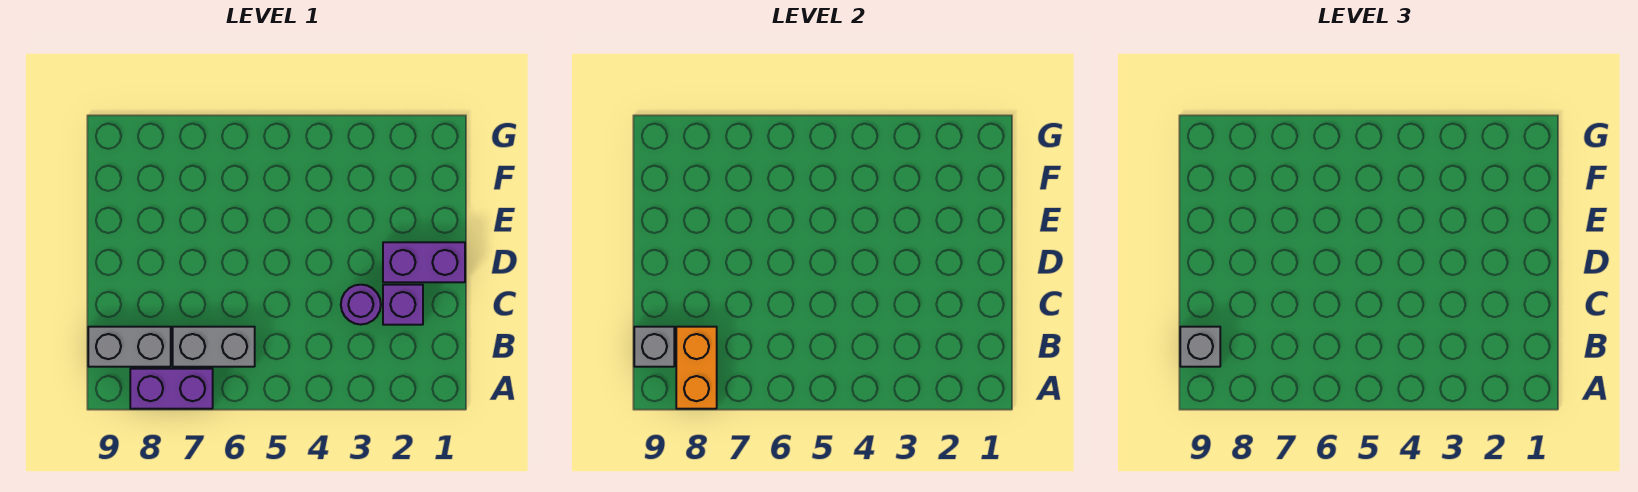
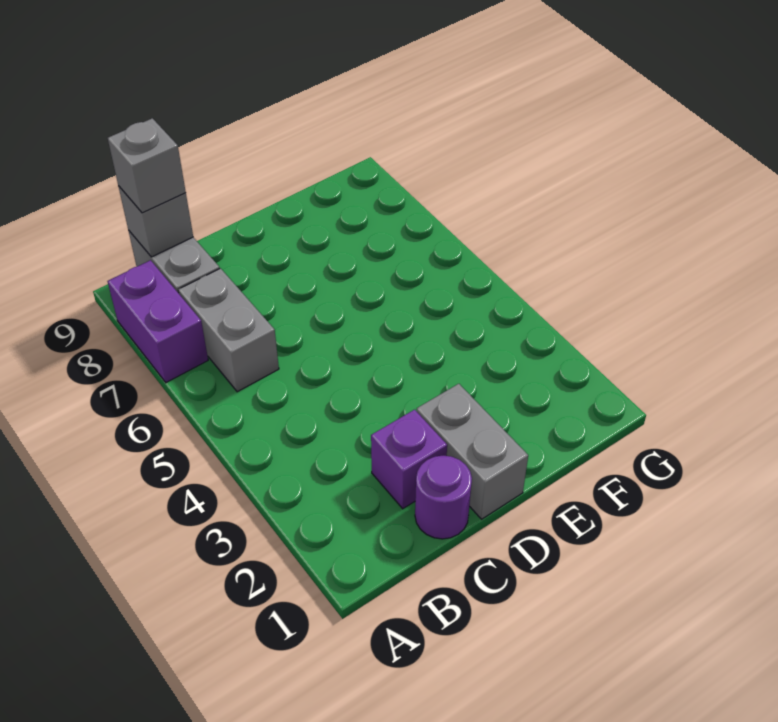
orange brick A8:B8 level 2 -> none
purple round brick C3 level 1 -> purple round brick C1 level 1
purple brick D1:D2 level 1 -> grey brick D1:D2 level 1

